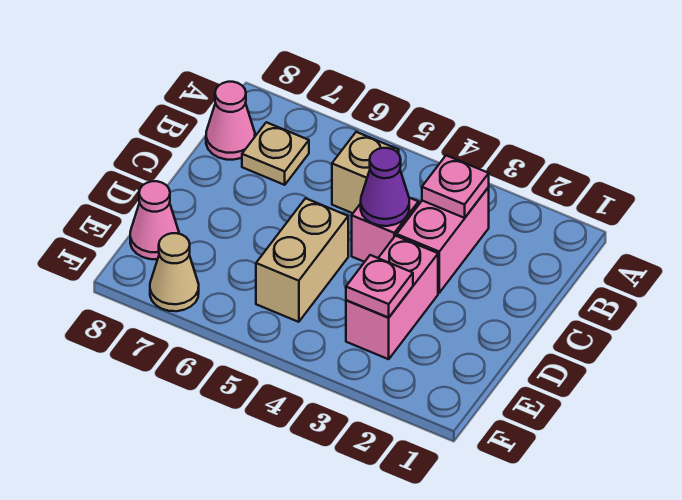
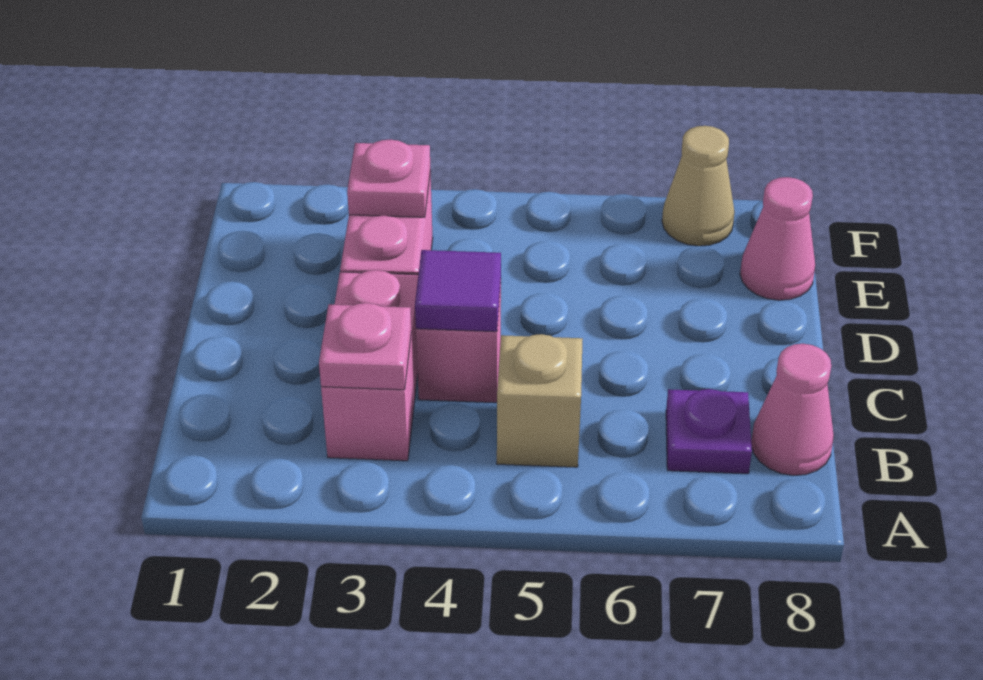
tan plate B7 level 1 -> purple plate B7 level 1
purple cone C4 level 2 -> purple tile C4 level 2
tan brick D5:E5 level 1 -> none

